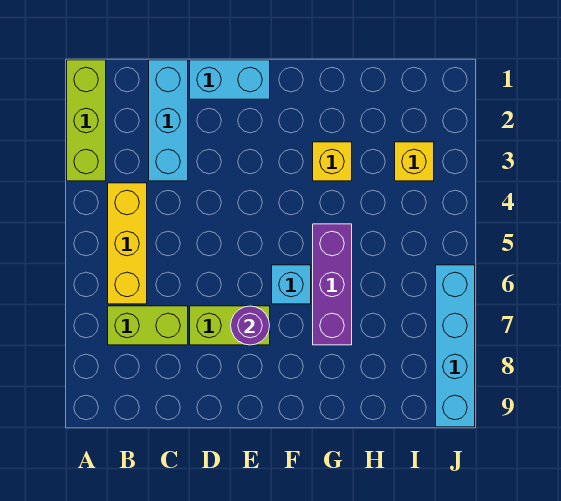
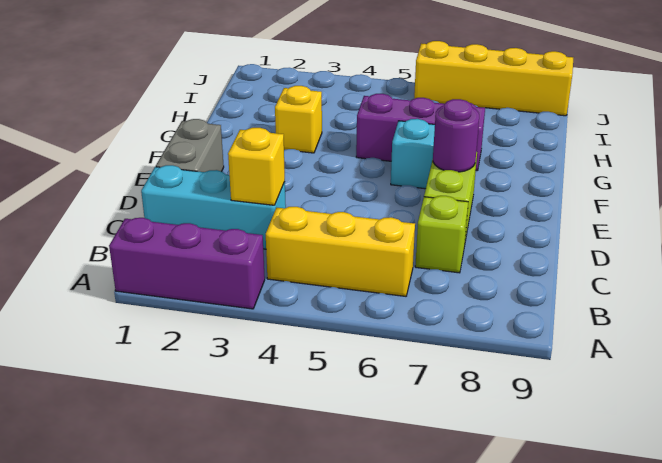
lime brick A1:A3 level 1 -> purple brick A1:A3 level 1
lime brick B7:C7 level 1 -> lime brick C7 level 1
cyan brick D1:E1 level 1 -> grey brick D1:E1 level 1
yellow brick I3 level 1 -> yellow brick C3 level 2
cyan brick J6:J9 level 1 -> yellow brick J6:J9 level 1

